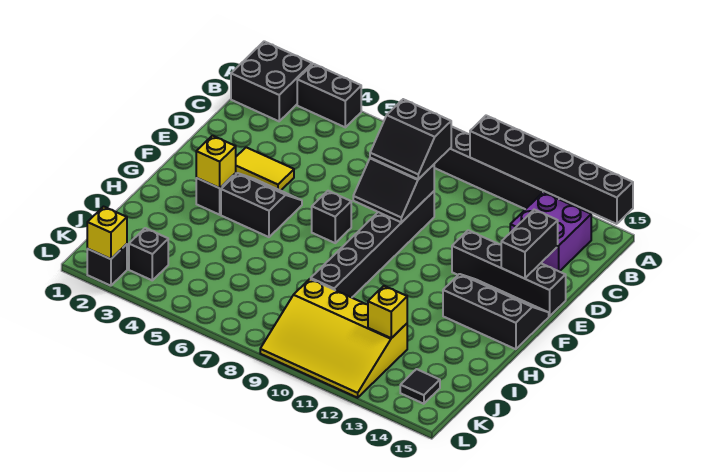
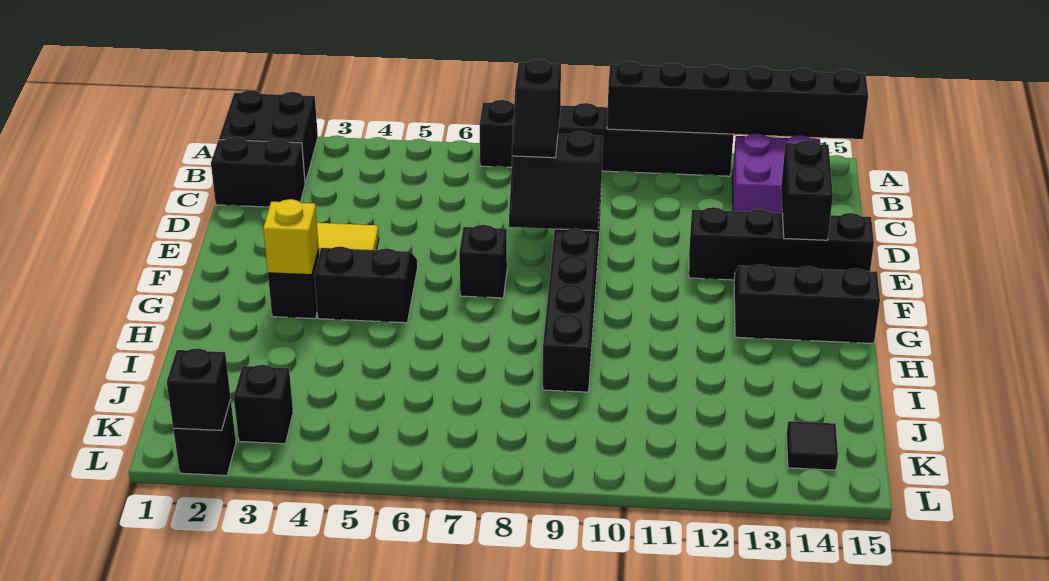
black brick A3:A4 level 1 -> black brick C1:C2 level 1
black slope C8:D9 level 3 top C -> black slope C8:D8 level 3 top C
yellow slope J9:L12 level 1 top J -> none
yellow brick J12 level 2 -> none
yellow brick L2 level 2 -> black brick L2 level 2

